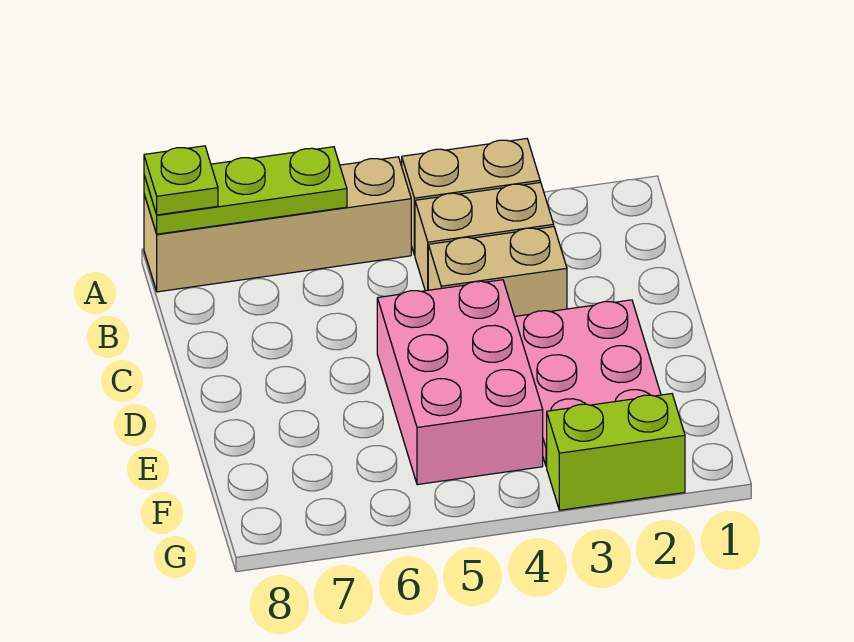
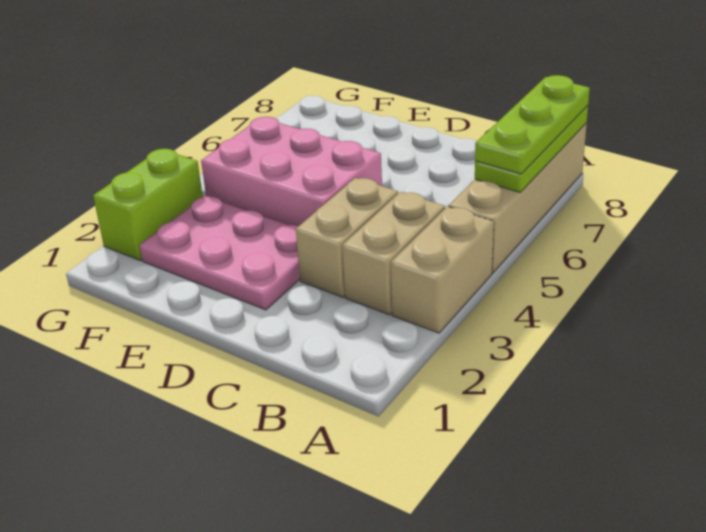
lime plate A8 level 3 -> lime plate A6:A8 level 3

